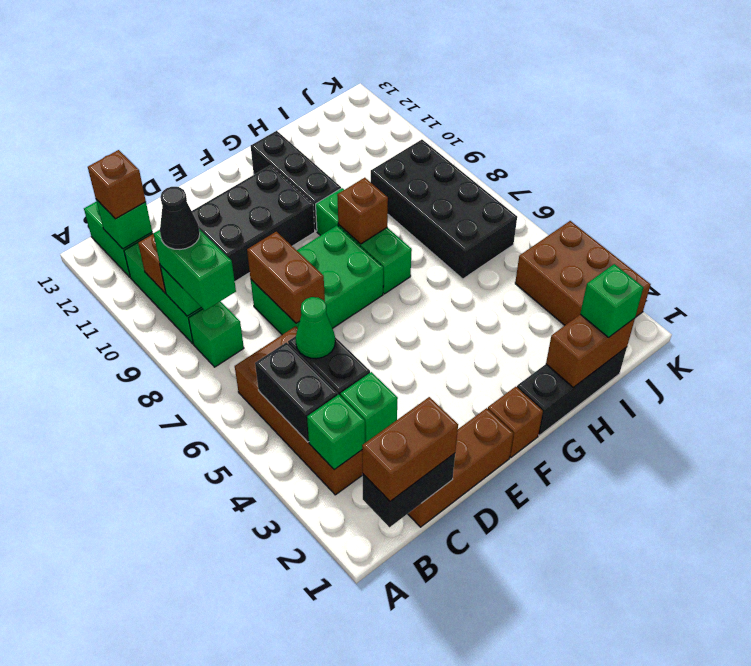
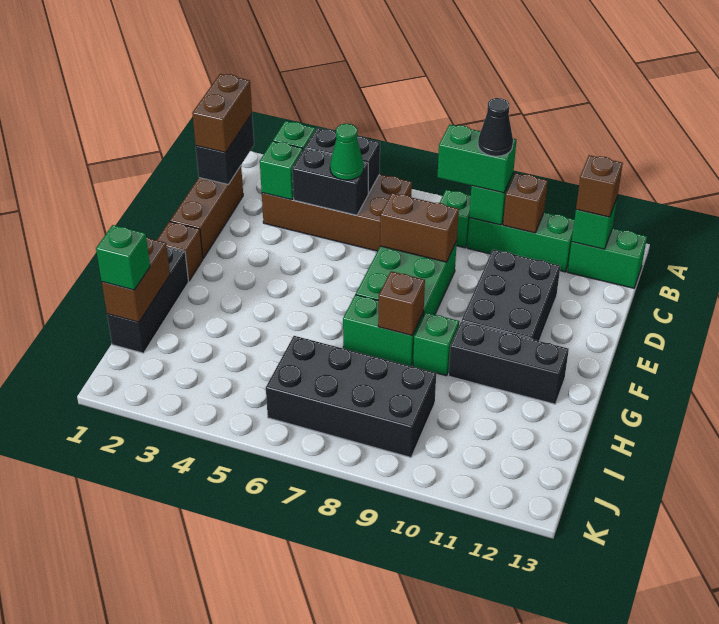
brown brick J2:K4 level 1 -> none

